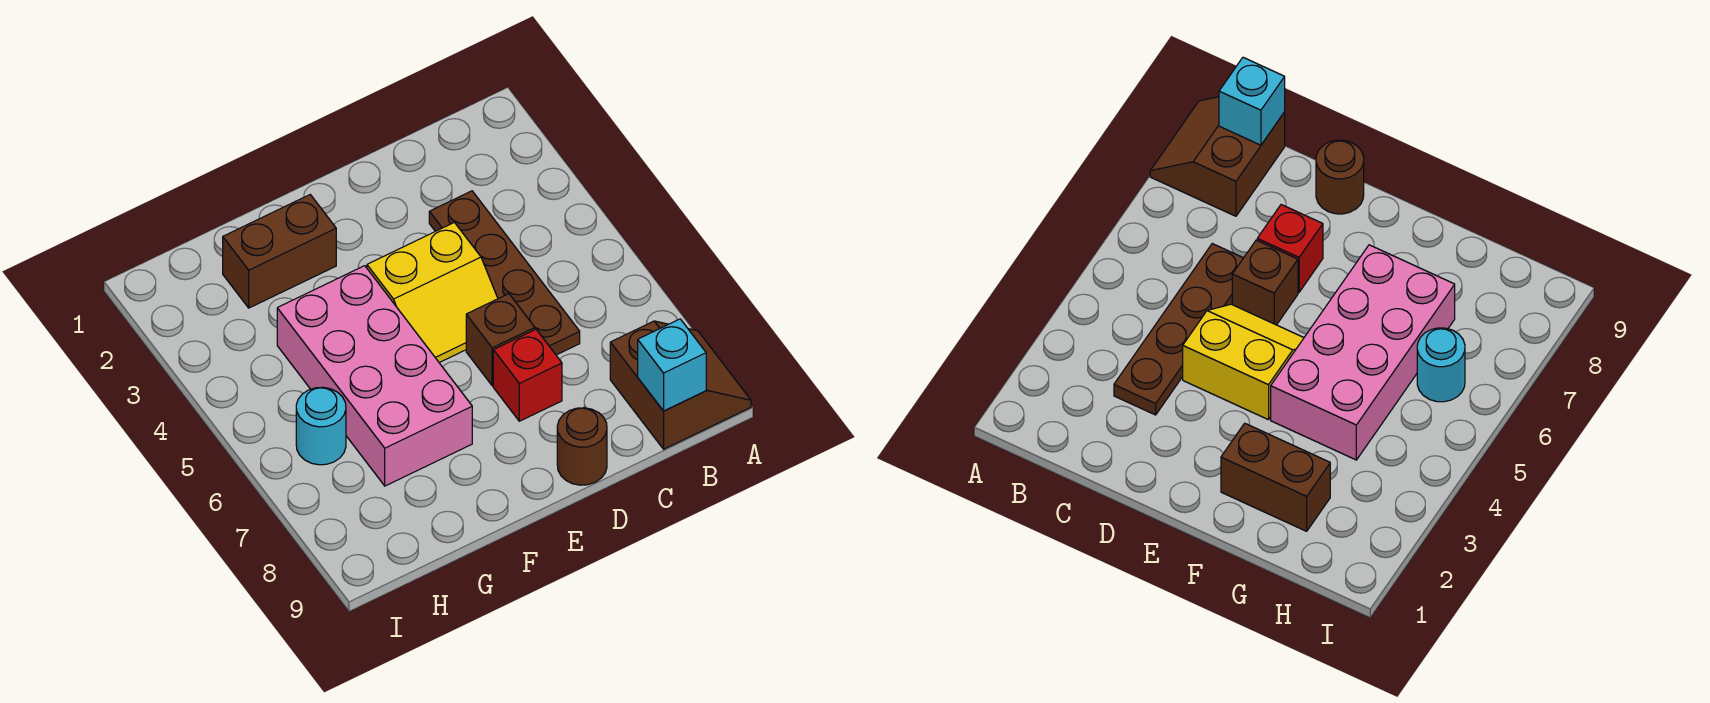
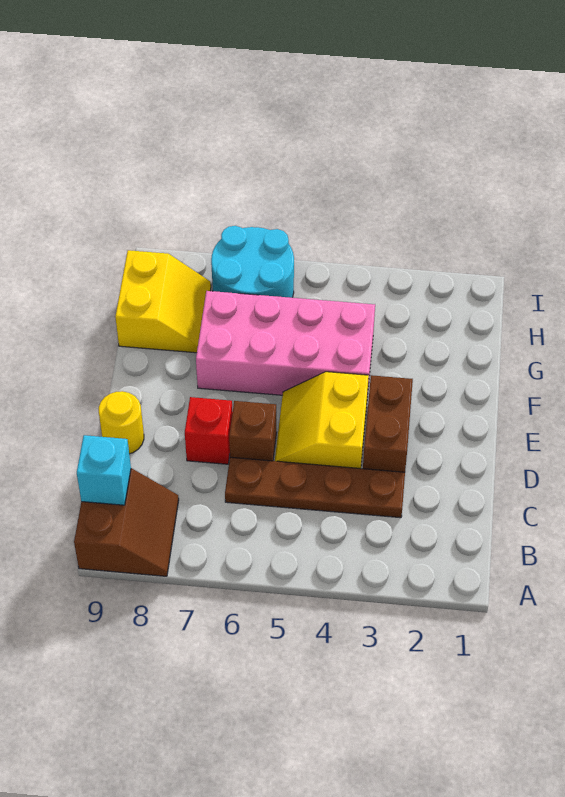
brown slope A8:B9 level 1 top B -> brown slope A8:B9 level 1 top 9
brown round brick D9 level 1 -> yellow round brick D9 level 1
brown brick F2:G2 level 1 -> brown brick D3:E3 level 1
none -> yellow slope G8:H9 level 1 top 9
cyan round brick H6 level 1 -> cyan round brick H6:I7 level 1

